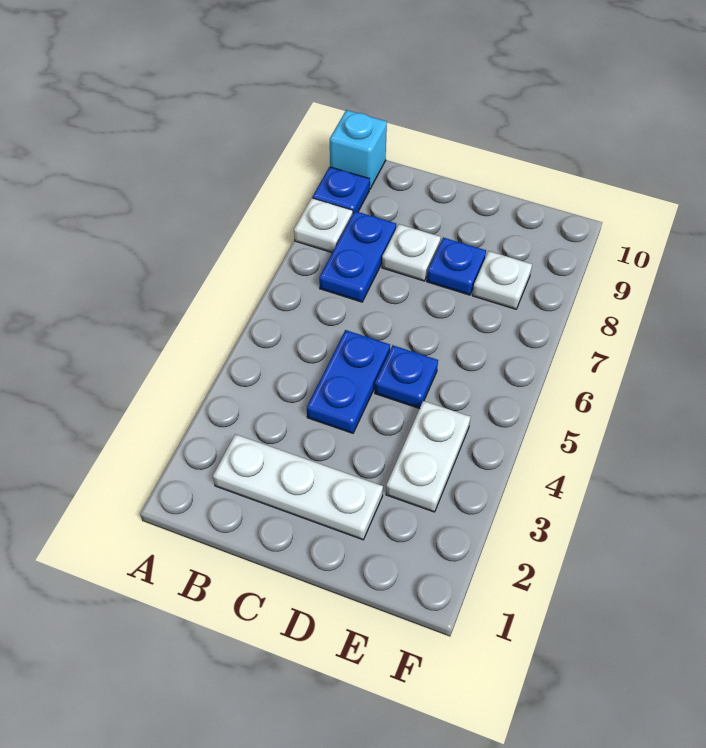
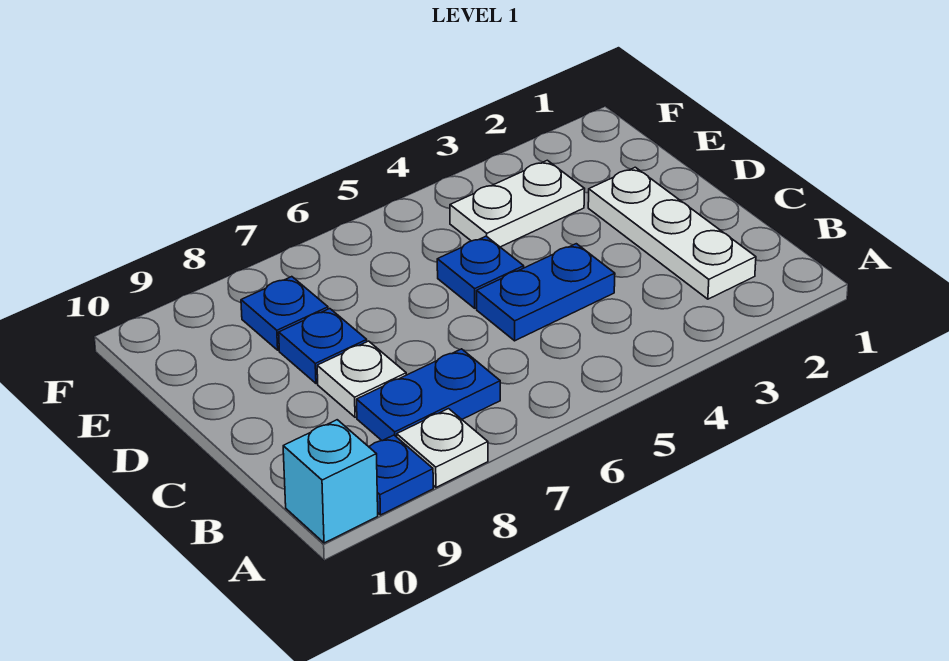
white plate E8 level 1 -> blue plate E8 level 1

